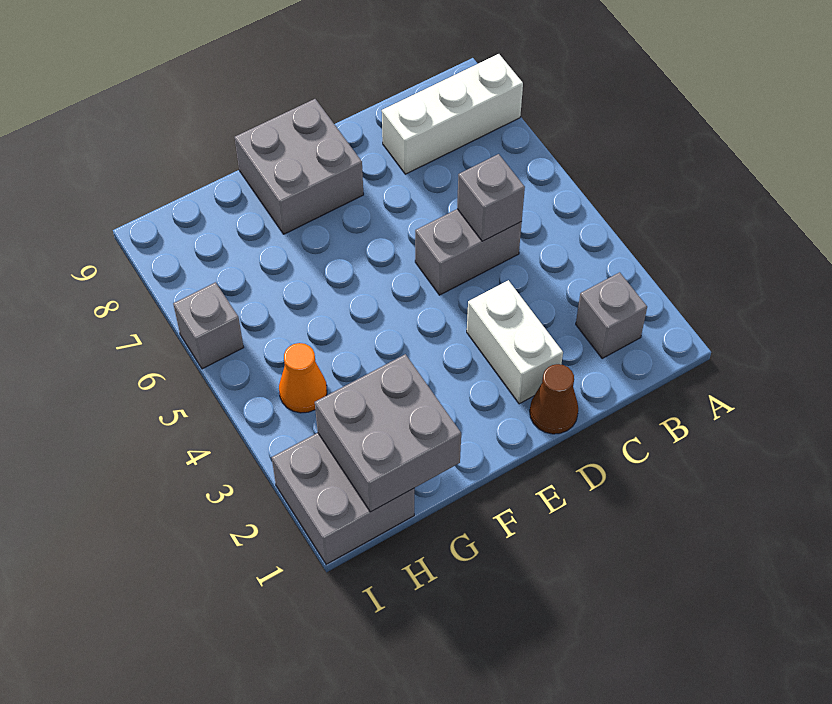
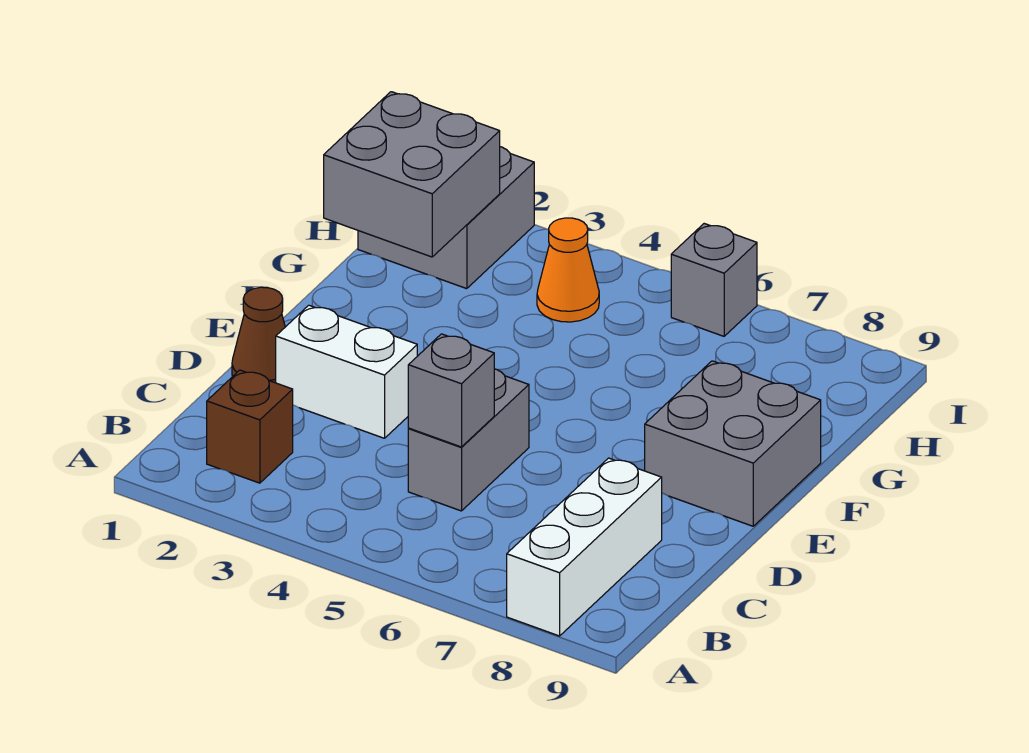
grey brick B2 level 1 -> brown brick B2 level 1

